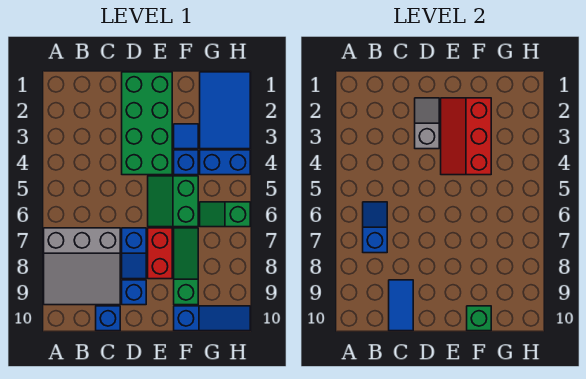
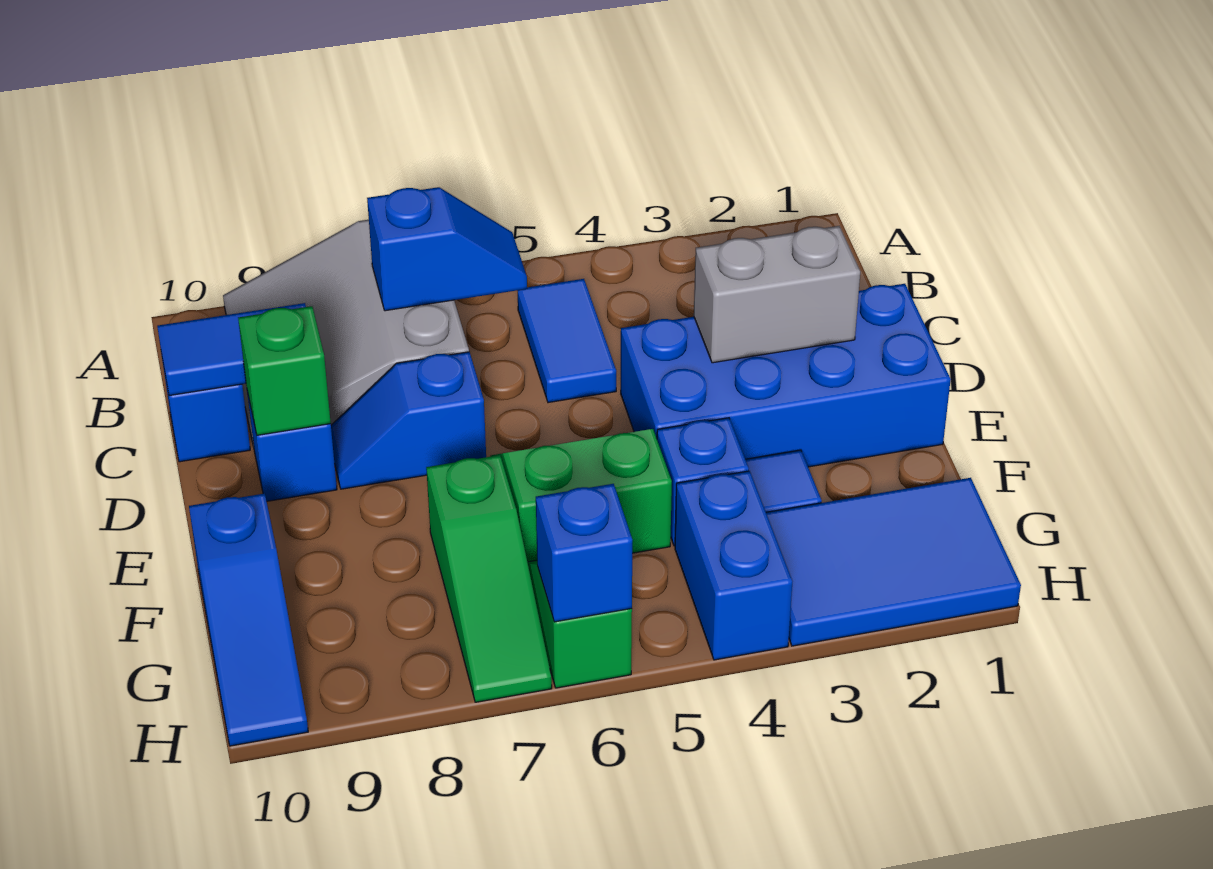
none -> blue tile B5:C5 level 1
green brick D1:E4 level 1 -> blue brick D1:E4 level 1
grey slope D2:D3 level 2 top 3 -> grey brick D2:D3 level 2
red slope E2:F4 level 2 top F -> none
red brick E7:E8 level 1 -> none
green slope F7:F9 level 1 top 9 -> green slope F7:H7 level 1 top F
green brick F10 level 2 -> green brick D9 level 2
none -> blue brick H6 level 2

